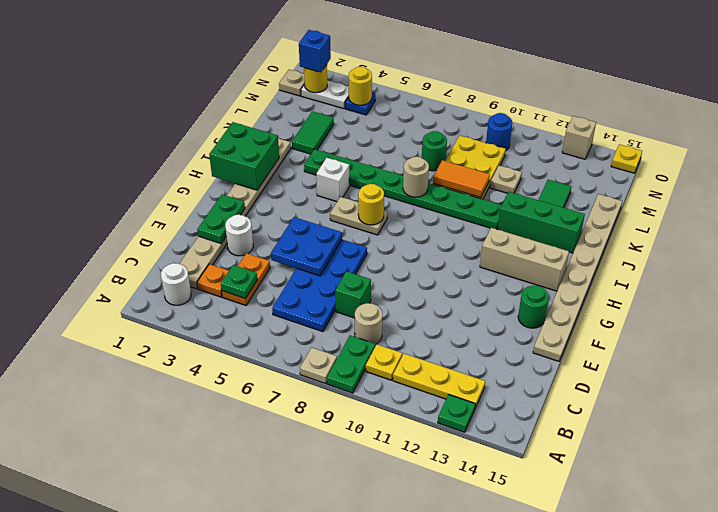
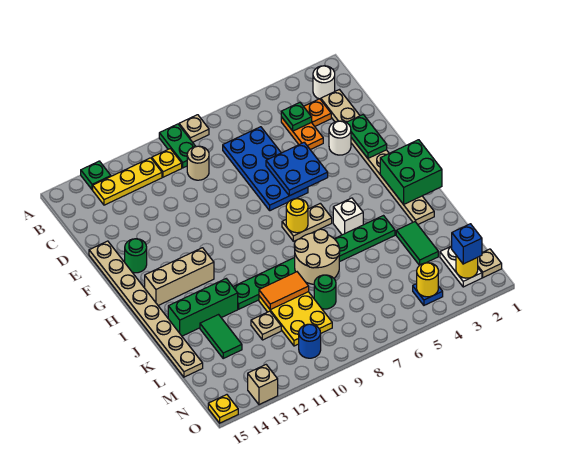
green brick D8 level 1 -> none
tan round brick J8 level 2 -> tan round brick J7:K8 level 2
white plate N2:N3 level 1 -> white plate M2:N2 level 1

